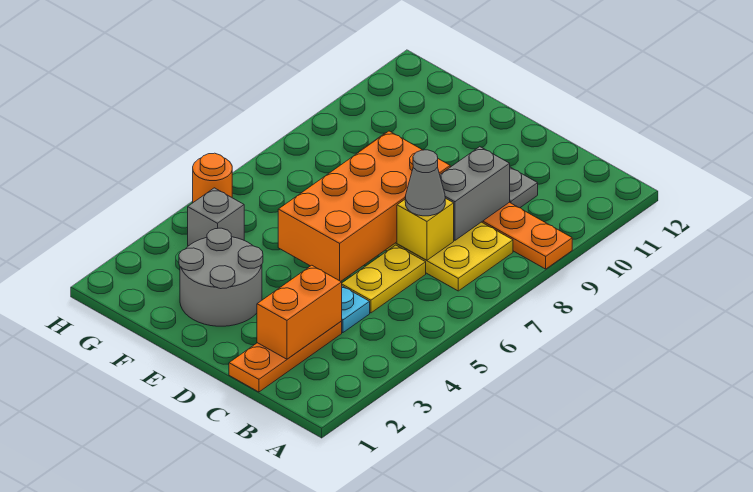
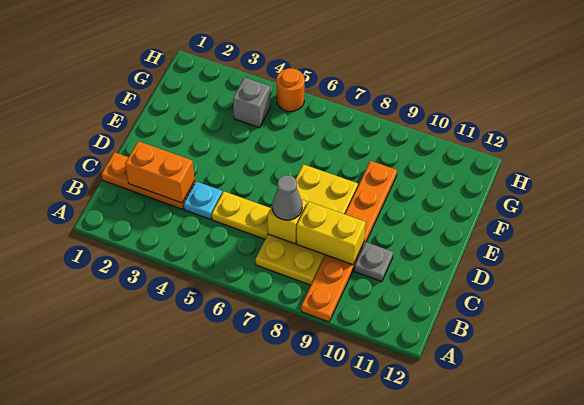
grey brick C8:C9 level 2 -> yellow brick C8:C9 level 2
orange brick D5:E8 level 2 -> none
grey round brick E2:F3 level 1 -> none

